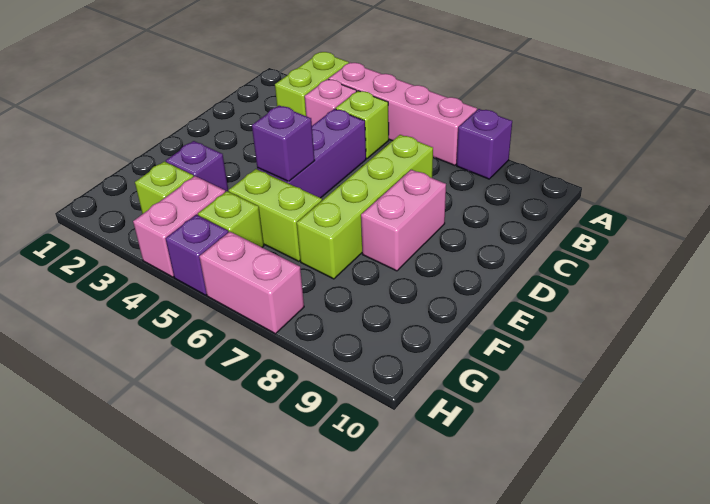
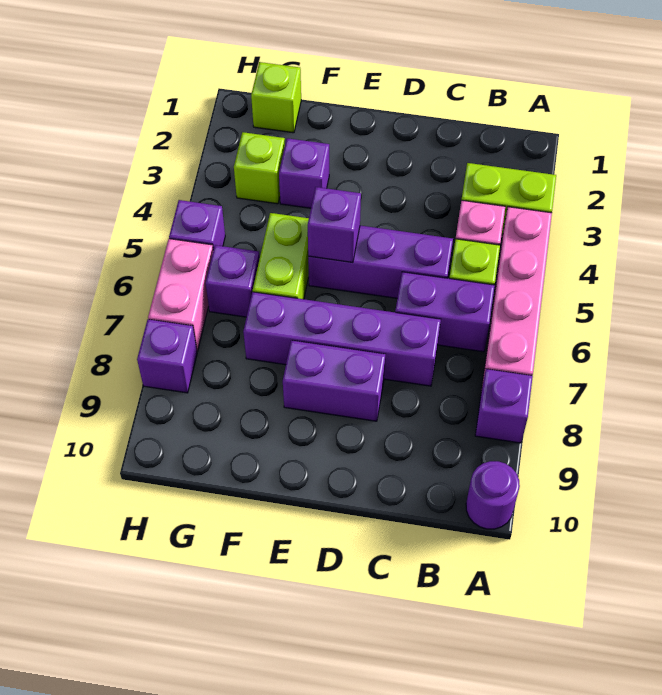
none -> purple round brick A10 level 1
none -> purple brick B6:C6 level 1
lime brick C7:F7 level 1 -> purple brick C7:F7 level 1
pink brick D8:E8 level 1 -> purple brick D8:E8 level 1
pink brick G4:H4 level 1 -> none
lime brick G5 level 1 -> lime brick G1 level 1
none -> purple brick G6 level 1
none -> purple brick H8 level 1

